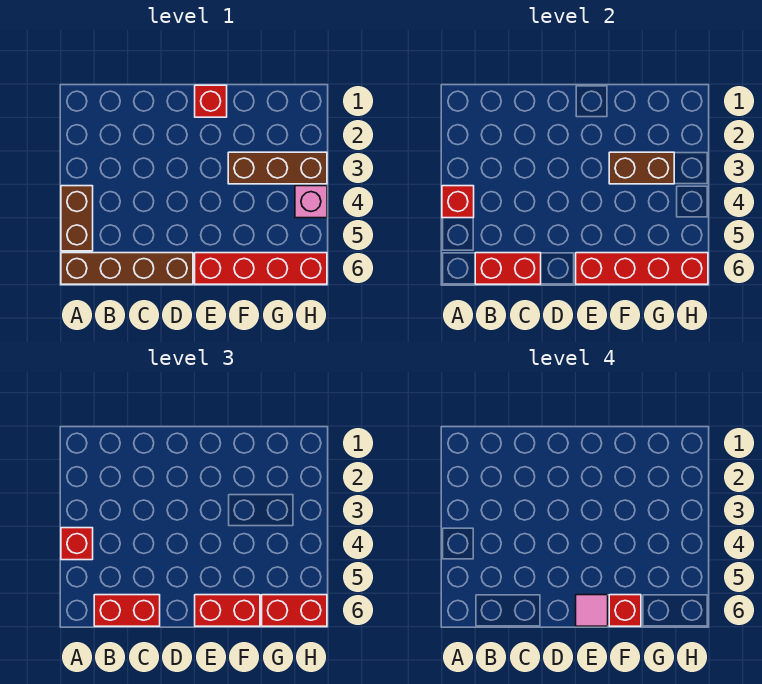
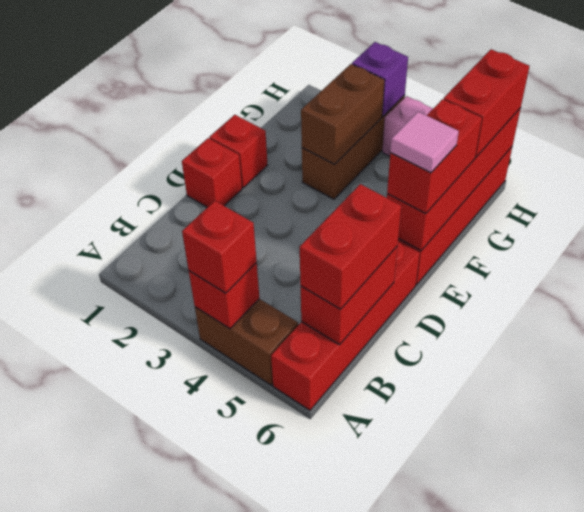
brown brick A6:D6 level 1 -> red brick A6:D6 level 1
red brick F6 level 4 -> red brick D1 level 1
none -> purple brick H3 level 2

